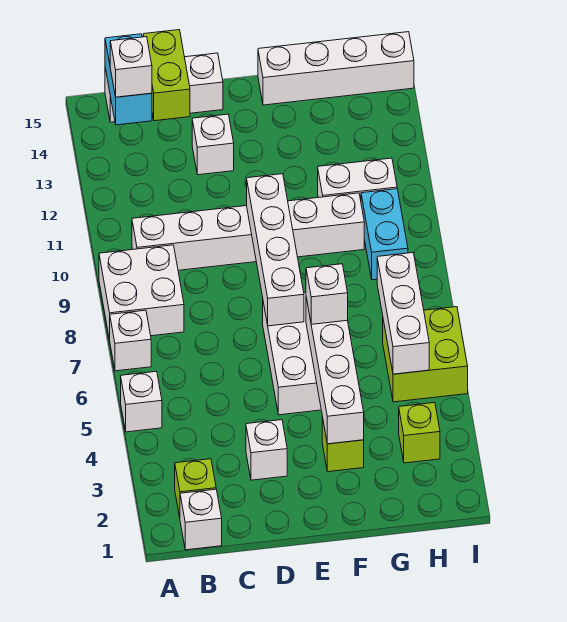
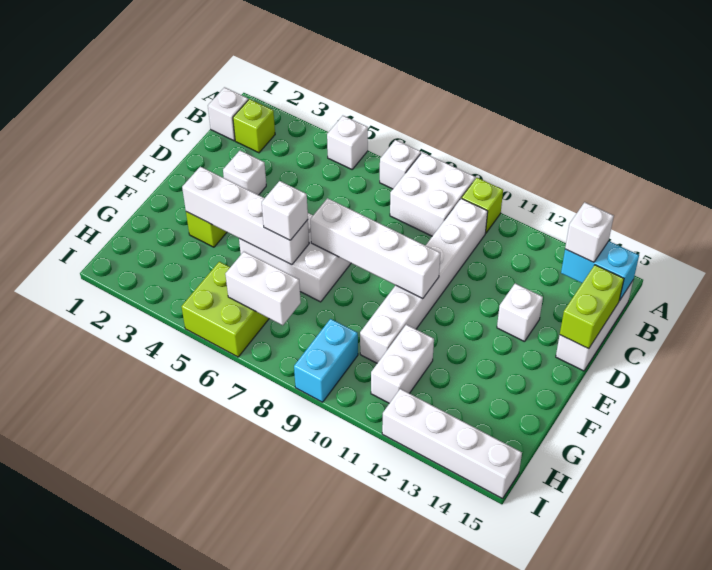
lime brick C14:C15 level 2 -> lime brick C15:D15 level 2
white brick F15:I15 level 1 -> white brick I12:I15 level 1
lime brick H3 level 1 -> lime brick A10 level 1
white brick H5:H7 level 2 -> white brick H6:H7 level 2
cyan brick H9:H10 level 1 -> cyan brick H9:I9 level 1

